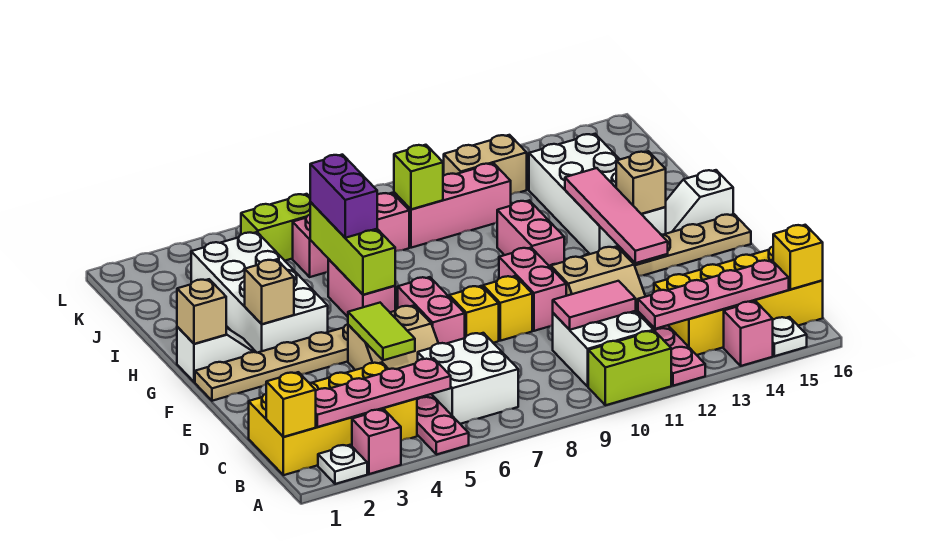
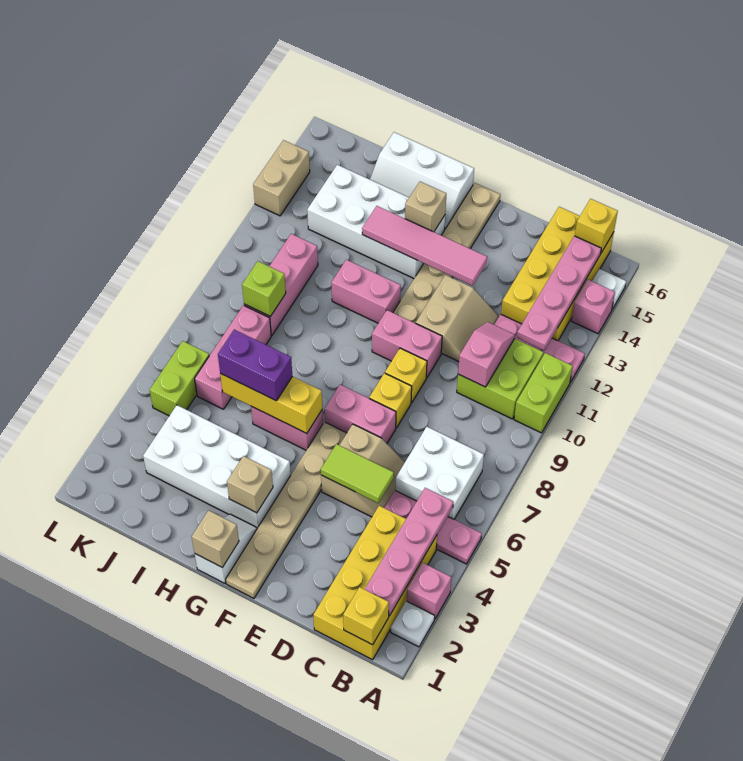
white brick B10:C11 level 1 -> lime brick B10:C11 level 1
pink tile C10:C11 level 2 -> pink slope C10:C11 level 2 top 10
lime brick G6:I6 level 2 -> yellow brick G6:I6 level 2
white slope G15:G16 level 1 top 16 -> white slope G15:I16 level 1 top 16
tan brick K11:K12 level 1 -> tan brick L13:L14 level 1

